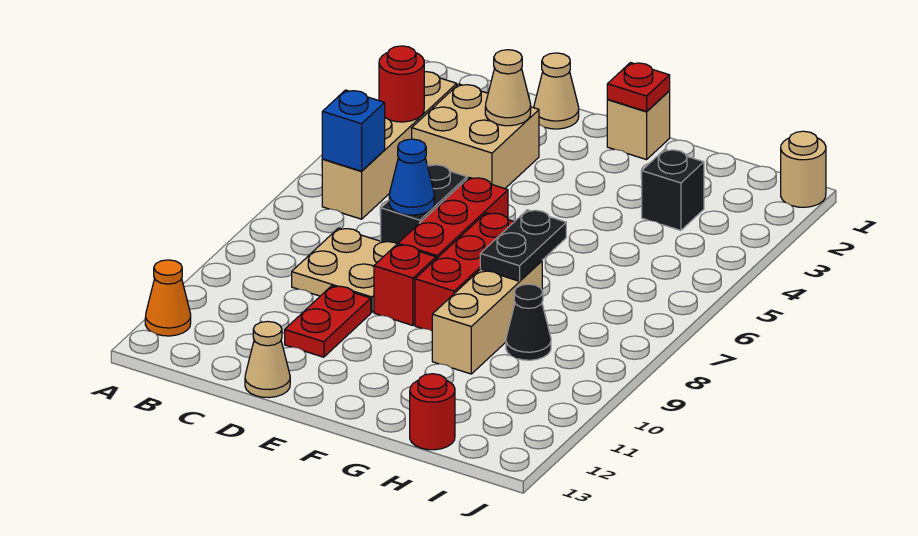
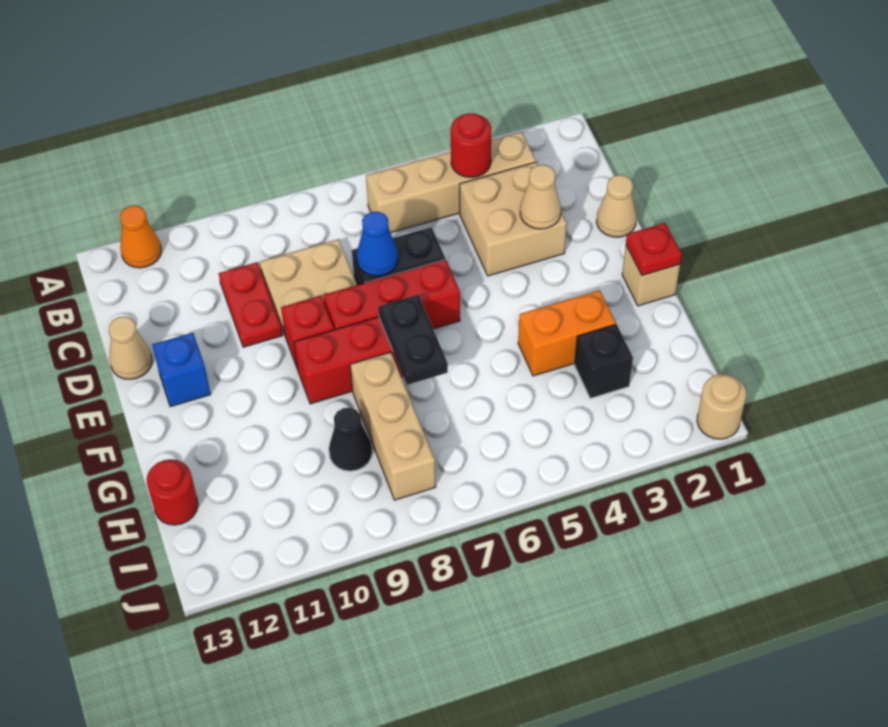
blue brick B6 level 2 -> blue brick E12 level 1
red plate D10:D11 level 1 -> red plate C10:D10 level 1
none -> orange brick G3:G4 level 1
black plate G7:G8 level 2 -> black plate F7:G7 level 2
tan brick G8:G10 level 1 -> tan brick G8:I8 level 1

